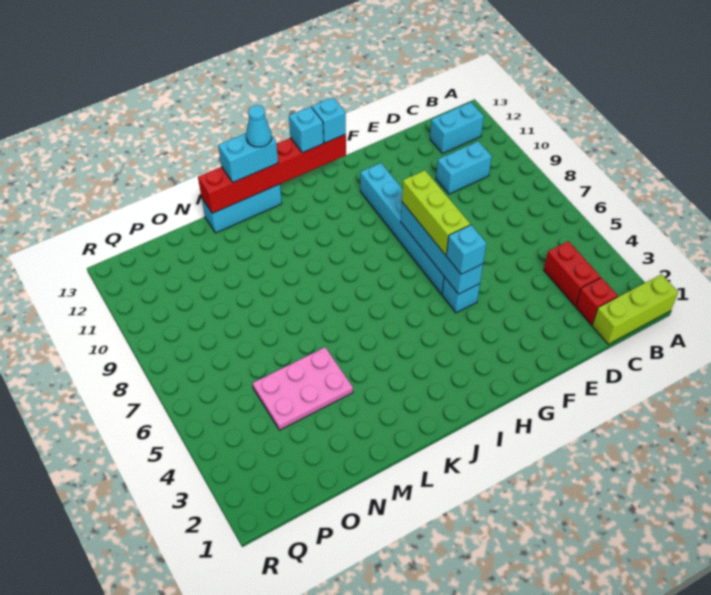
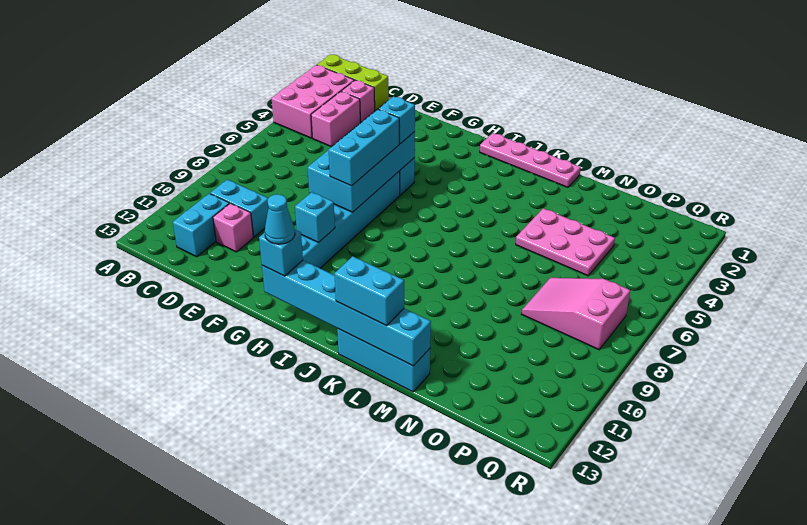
none -> pink brick A2:B4 level 1
cyan brick B12:C12 level 1 -> cyan brick C11:C12 level 1
red brick C2 level 1 -> pink brick C2 level 1
red brick C3:C4 level 1 -> pink brick C3:C4 level 1
none -> pink brick D11 level 1
cyan brick G5:G8 level 2 -> cyan brick F5:G8 level 2
lime brick G6:G8 level 3 -> cyan brick G6:G8 level 3
red brick H13:M13 level 2 -> cyan brick H13:M13 level 2
none -> pink plate I1:L1 level 1
cyan brick I13 level 3 -> cyan brick G10 level 2
cyan cone K13 level 4 -> cyan cone H13 level 4
none -> pink slope O7:Q8 level 1 top Q

